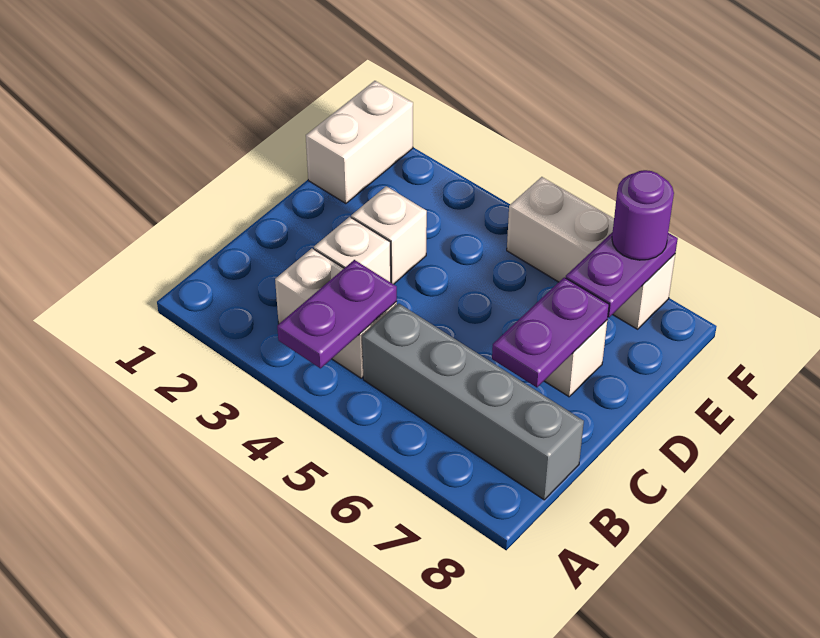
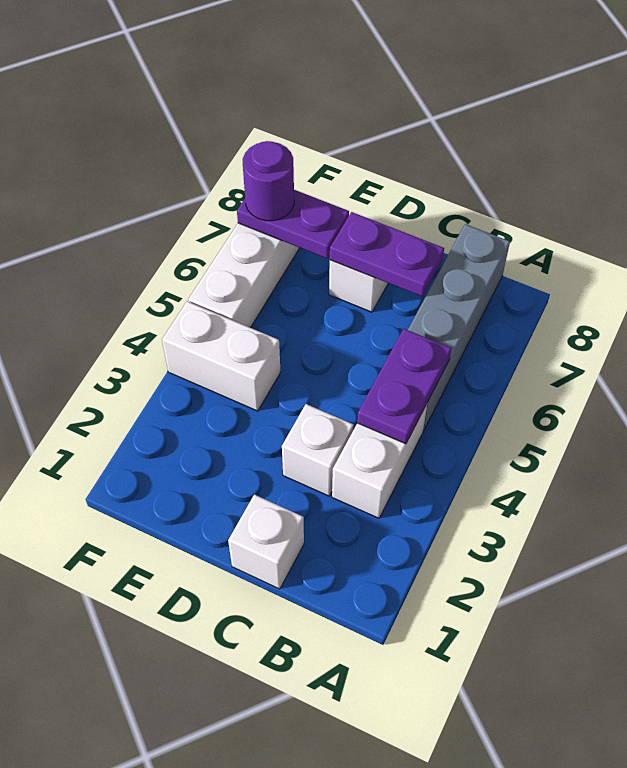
purple plate A4:B4 level 2 -> purple plate B4:B5 level 2
white brick D3 level 1 -> white brick C1 level 1
white brick E1:F1 level 1 -> white brick E4:F4 level 1

